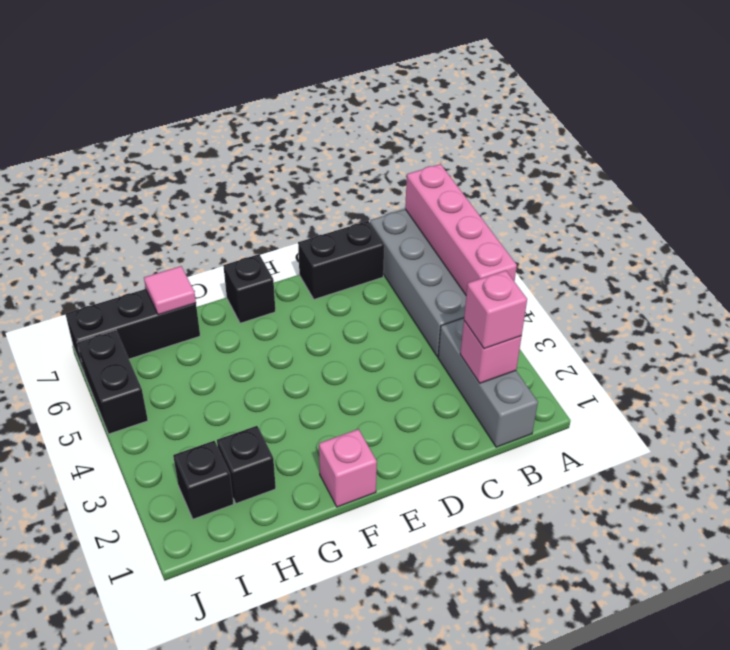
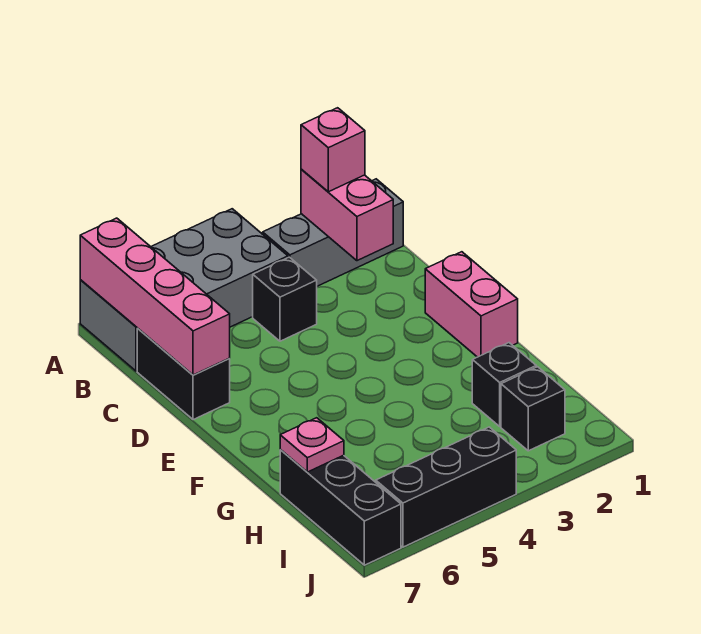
pink brick A4:A7 level 2 -> pink brick A7:D7 level 2
pink brick B2 level 2 -> pink brick B2:C2 level 2
pink brick F1 level 1 -> pink brick E1:F1 level 1
black brick F7 level 1 -> black brick C4 level 1
pink tile H7 level 2 -> pink plate H7 level 2
black brick J5:J6 level 1 -> black brick J4:J6 level 1

